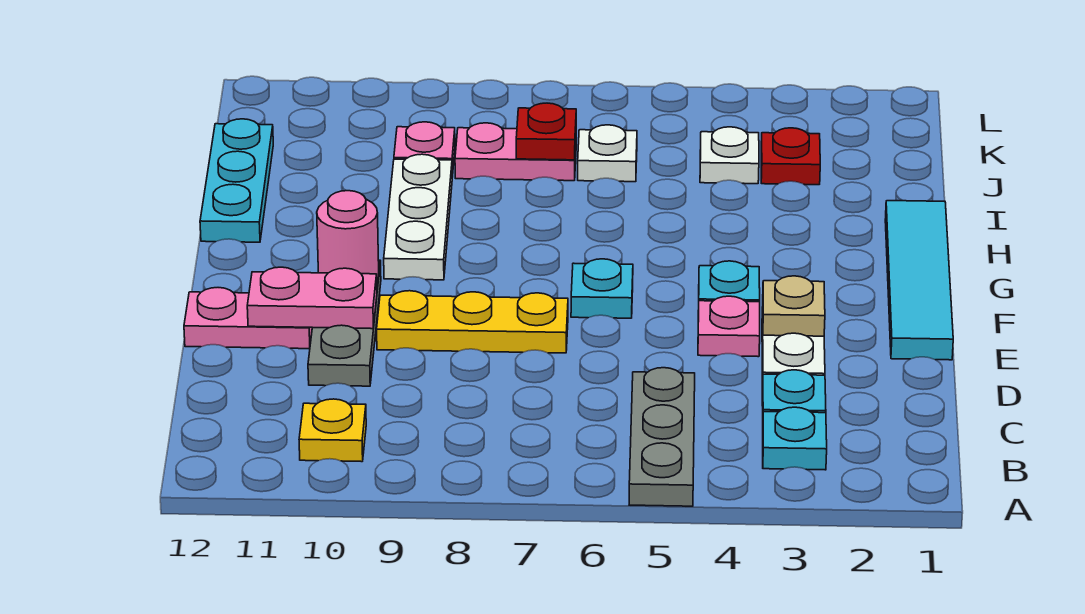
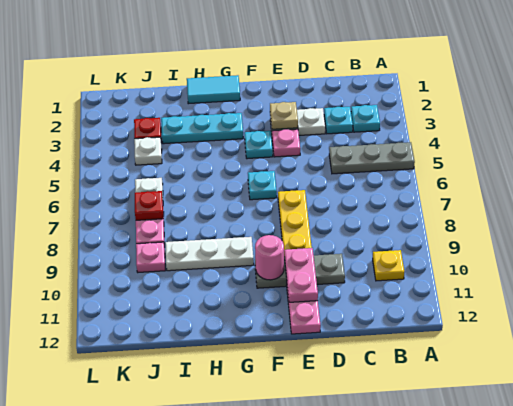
cyan tile E1:H1 level 1 -> cyan tile G1:H1 level 1
cyan plate H12:J12 level 1 -> cyan plate G3:I3 level 1

